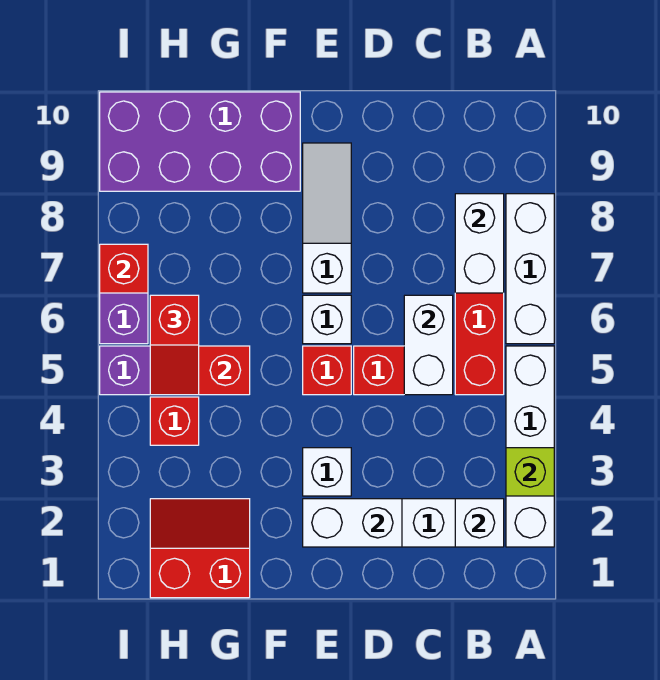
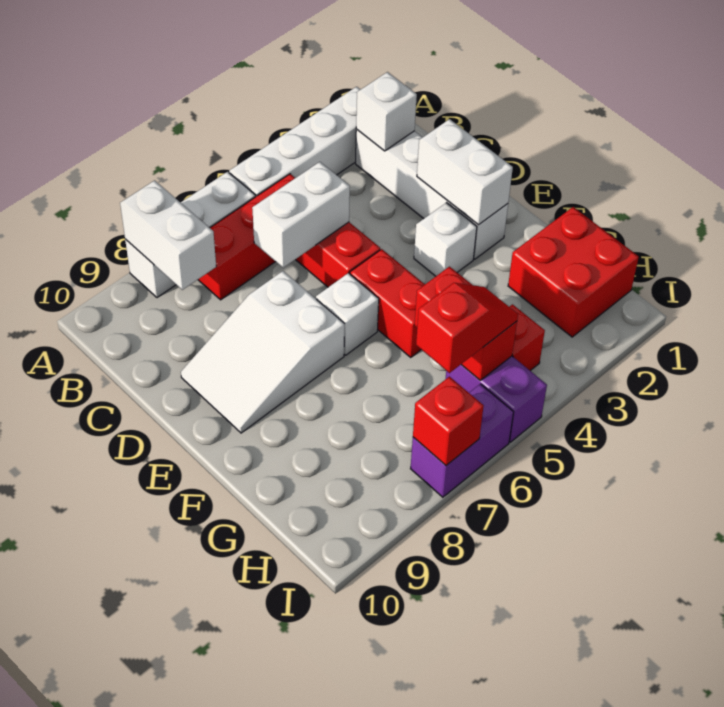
lime brick A3 level 2 -> none
white brick B7:B8 level 2 -> white brick A8:B8 level 2
red brick E5 level 1 -> red brick E5:F5 level 1
white slope E7:E9 level 1 top 7 -> white slope D7:E9 level 1 top 7
purple brick F9:I10 level 1 -> none
red slope G1:H2 level 1 top 1 -> red brick G1:H2 level 1

